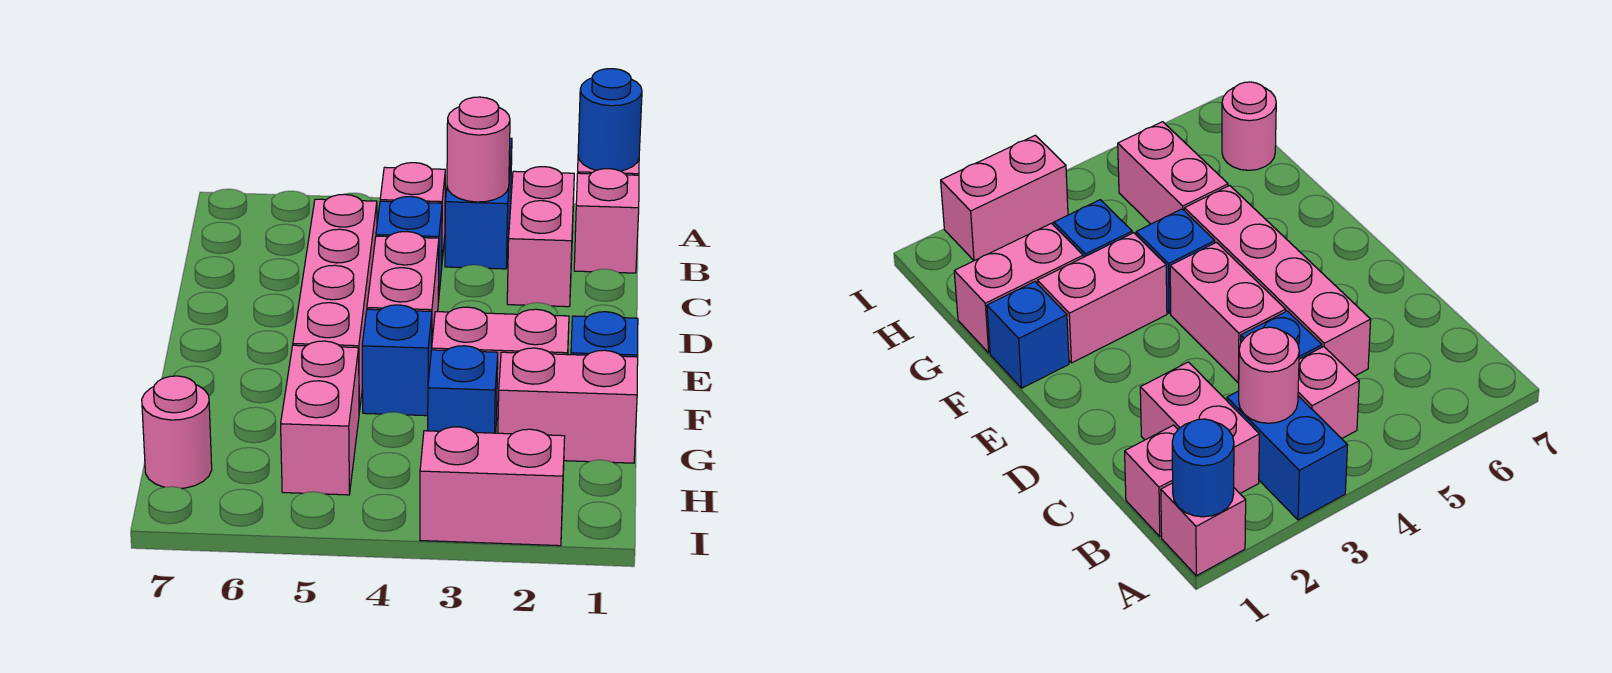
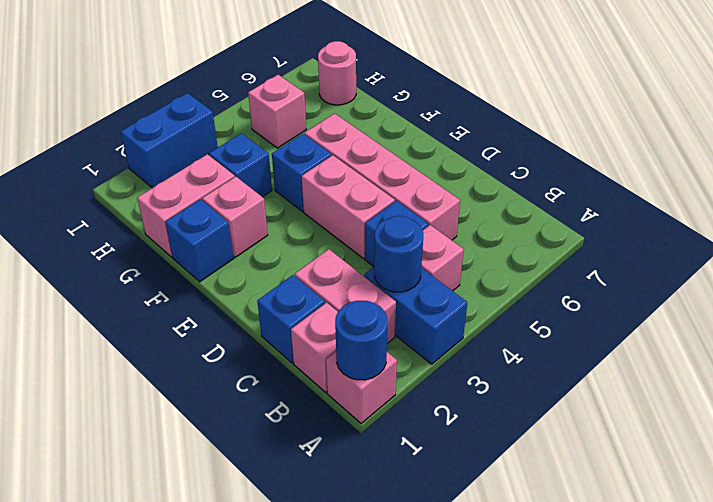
pink round brick B3 level 2 -> blue round brick B3 level 2
none -> blue brick C1 level 1
pink brick F2:F3 level 1 -> pink brick F2 level 1
pink brick G5:H5 level 1 -> pink brick H5 level 1
pink brick I2:I3 level 1 -> blue brick I2:I3 level 1

